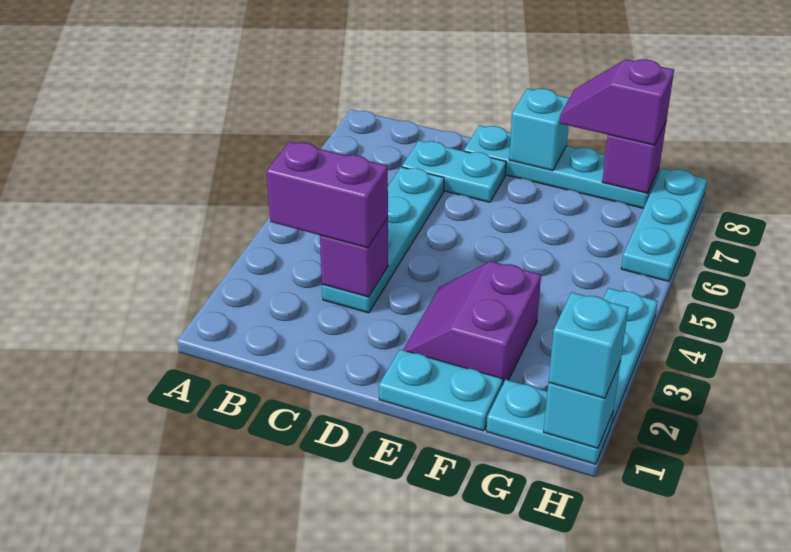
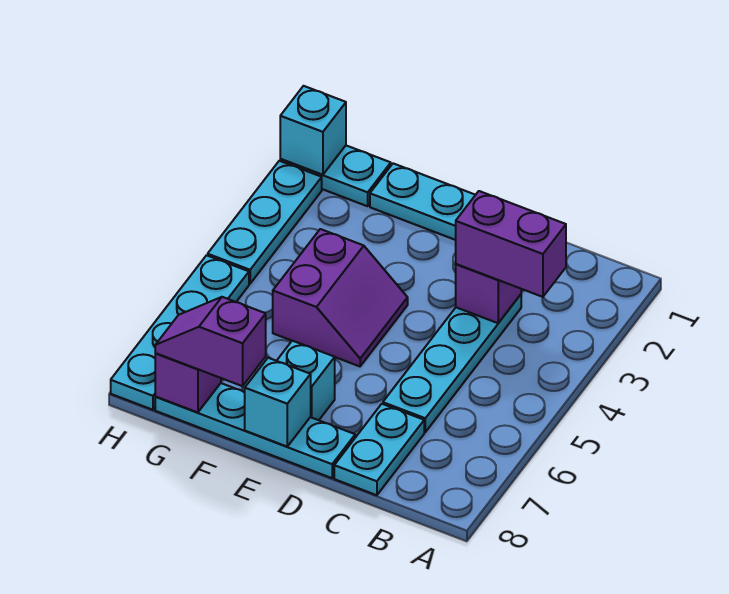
cyan plate C7:D7 level 1 -> cyan plate C7:C8 level 1
purple slope E2:F3 level 1 top F -> purple slope E4:F5 level 1 top F
purple slope F8:G8 level 3 top G -> purple slope F8:G8 level 3 top F
cyan brick H1 level 3 -> cyan brick E7 level 1
cyan plate H6:H8 level 1 -> cyan plate H5:H8 level 1

